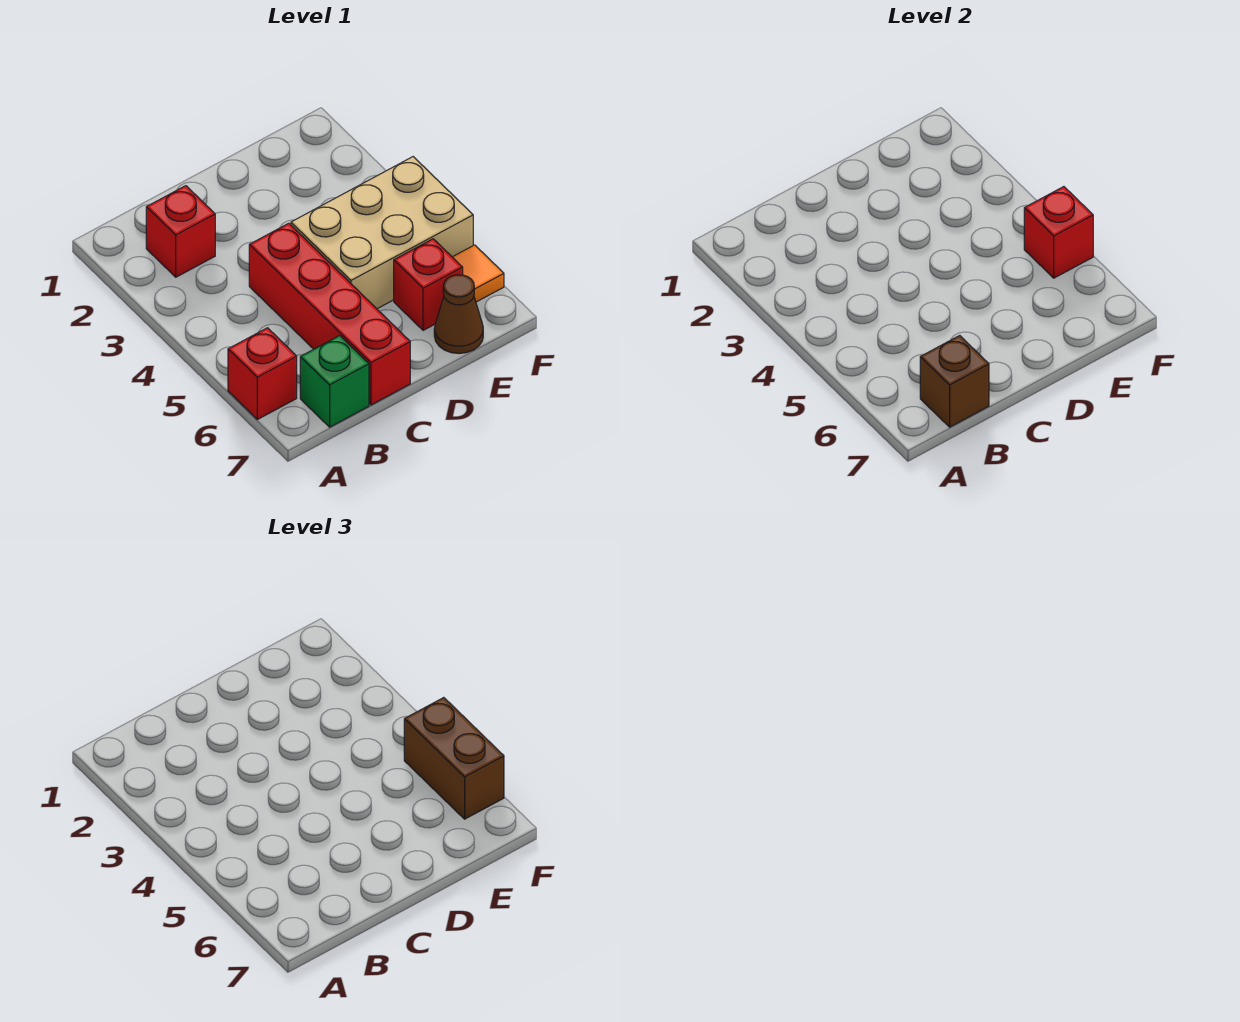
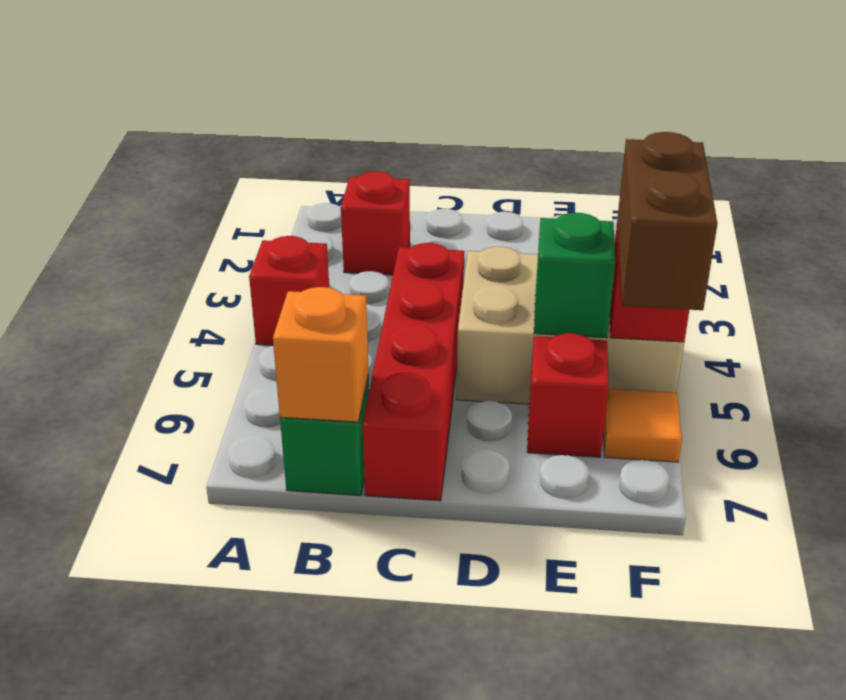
red brick A6 level 1 -> red brick A4 level 1
brown brick B7 level 2 -> orange brick B7 level 2
none -> green brick E5 level 2
brown cone E7 level 1 -> none

